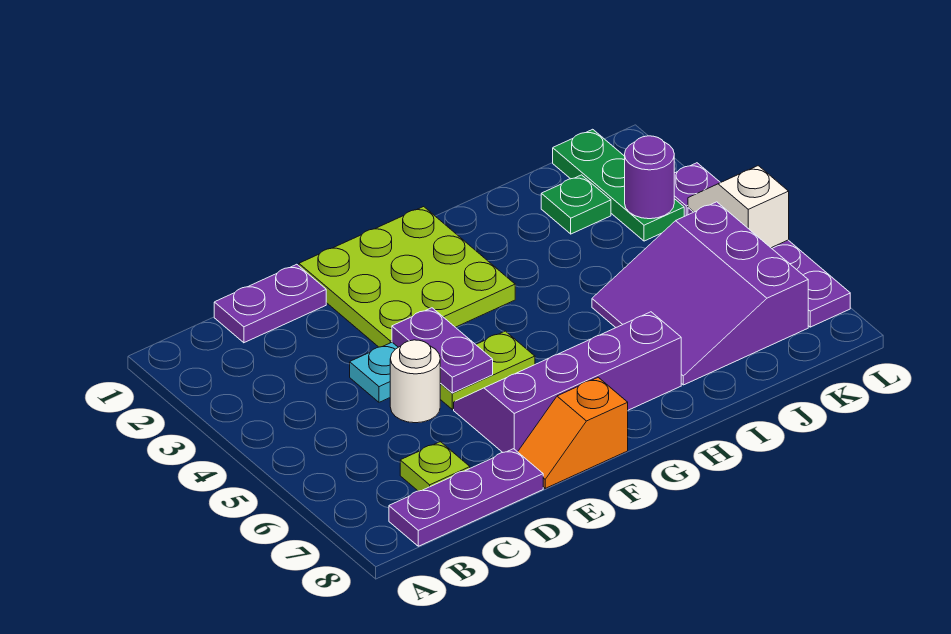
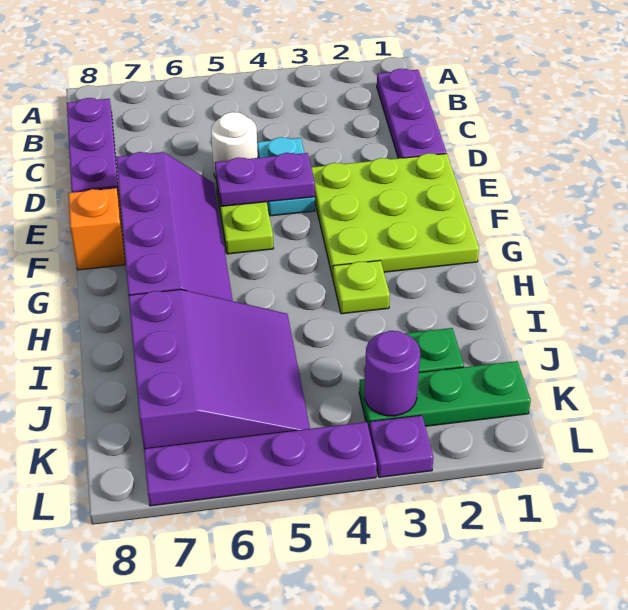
purple plate C1:D1 level 1 -> purple plate B1:D1 level 1
lime plate C7 level 1 -> lime plate H3 level 1
purple slope I5:K7 level 1 top K -> purple slope I5:K7 level 1 top 7
white slope L4:L5 level 2 top 5 -> none

